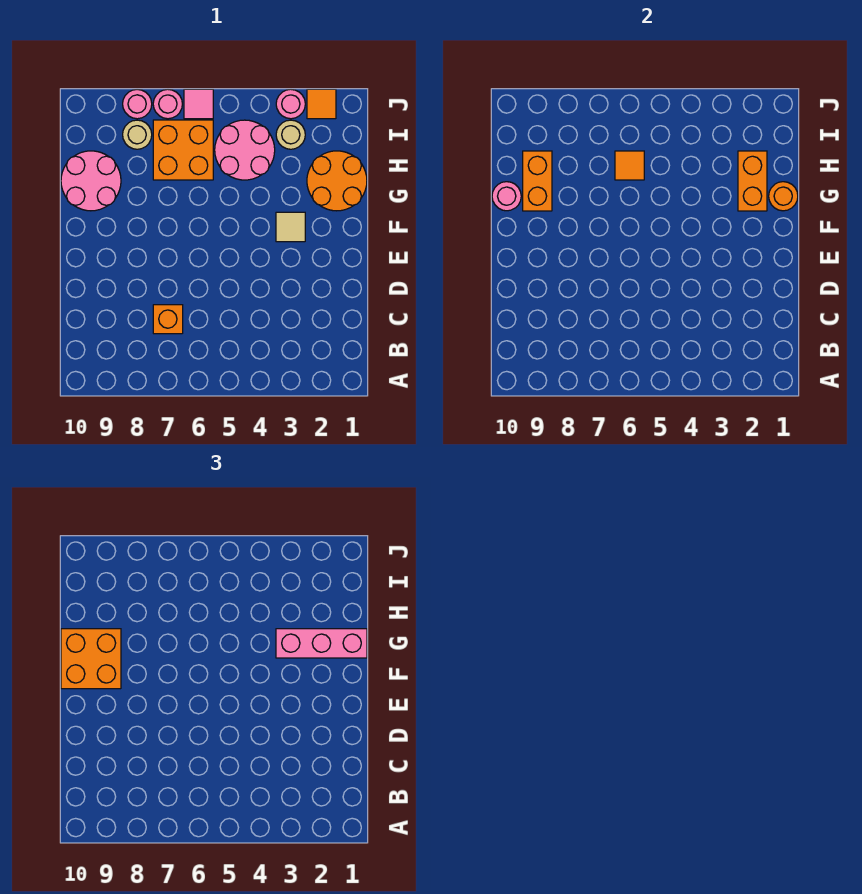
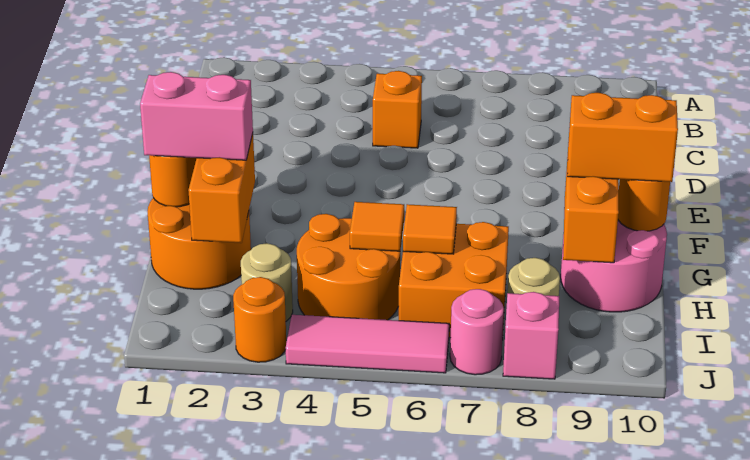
orange brick C7 level 1 -> orange brick C5 level 1
tan tile F3 level 1 -> none
orange brick F9:G10 level 3 -> orange brick G9:G10 level 3
pink brick G1:G3 level 3 -> pink brick G1:G2 level 3
pink round brick G10 level 2 -> orange round brick G10 level 2
pink round brick H4:I5 level 1 -> orange round brick H4:I5 level 1
orange tile J2 level 1 -> orange tile H5 level 2
pink round brick J3 level 1 -> orange round brick J3 level 1
pink tile J6 level 1 -> pink tile J4:J6 level 1
pink round brick J8 level 1 -> pink brick J8 level 1

